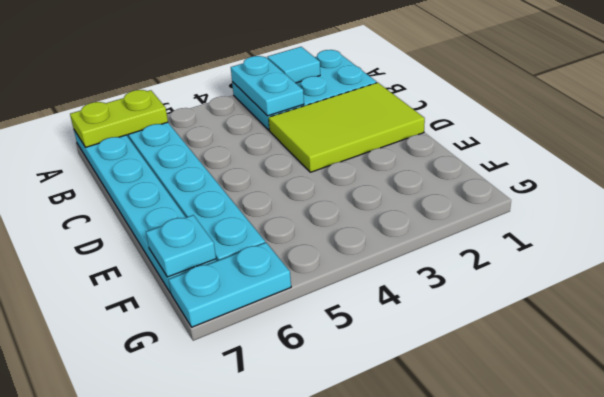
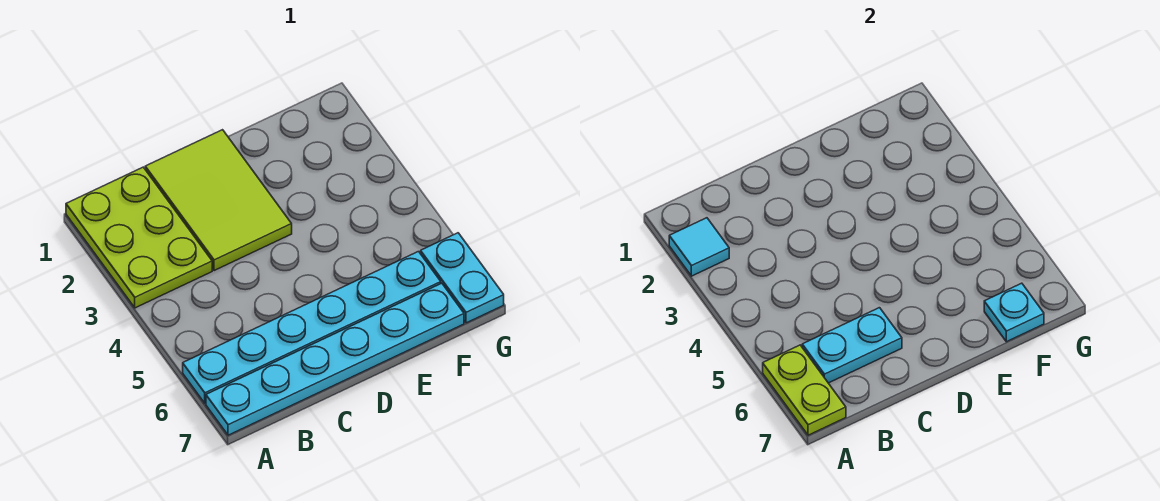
cyan plate A1:B3 level 1 -> lime plate A1:B3 level 1
cyan plate A3:B3 level 2 -> cyan plate B6:C6 level 2

